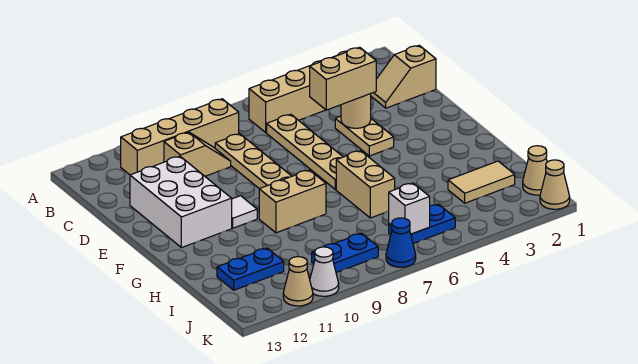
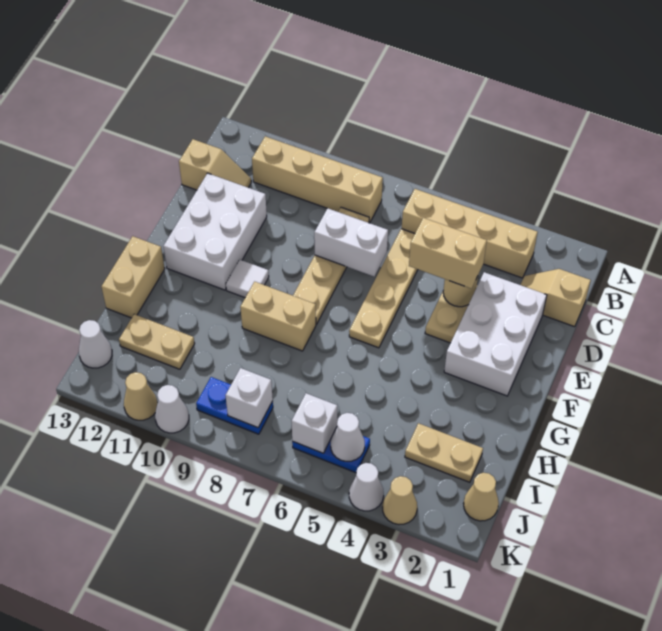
tan slope C9:C10 level 1 top 10 -> tan slope C12:C13 level 1 top 13
none -> white brick D2:F3 level 1
none -> white brick D7:D8 level 2
tan brick G6:H6 level 1 -> tan brick G13:H13 level 1
tan tile I2:I3 level 1 -> tan plate I2:I3 level 1
blue plate I11:I12 level 1 -> tan plate I11:I12 level 1
none -> white cone J5 level 2
none -> white brick J8 level 2
none -> white cone J13 level 1
tan cone K1 level 1 -> tan cone K3 level 1
none -> white cone K4 level 1
blue cone K7 level 1 -> none

